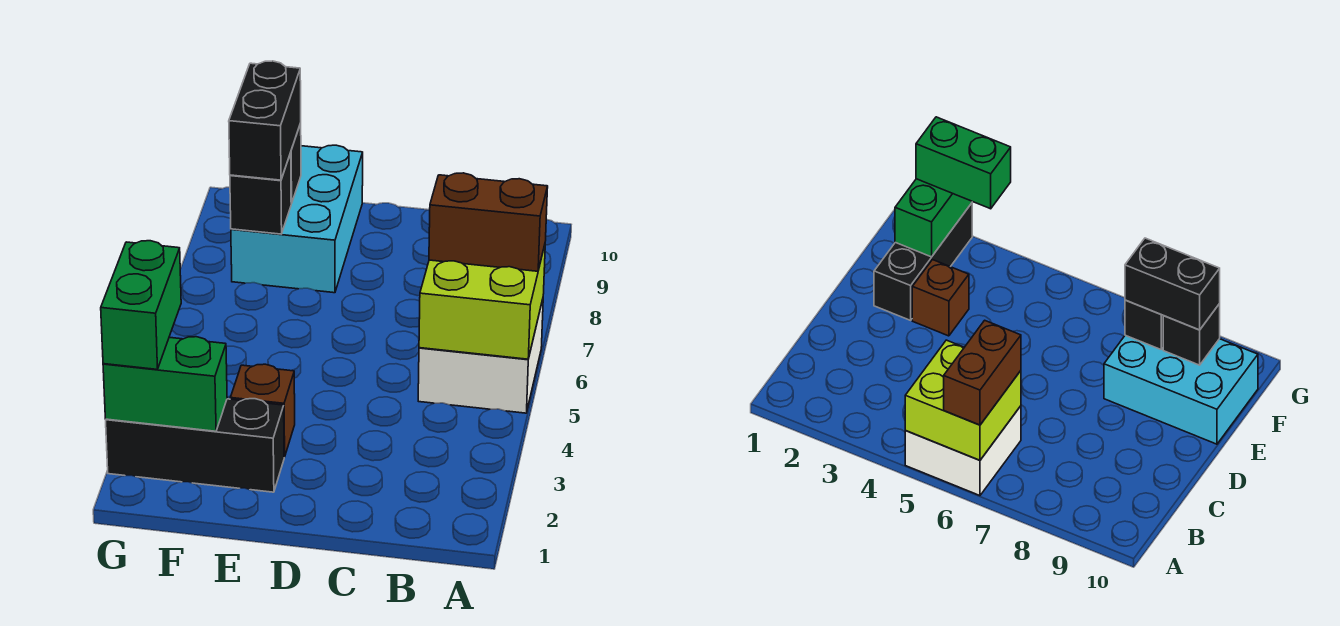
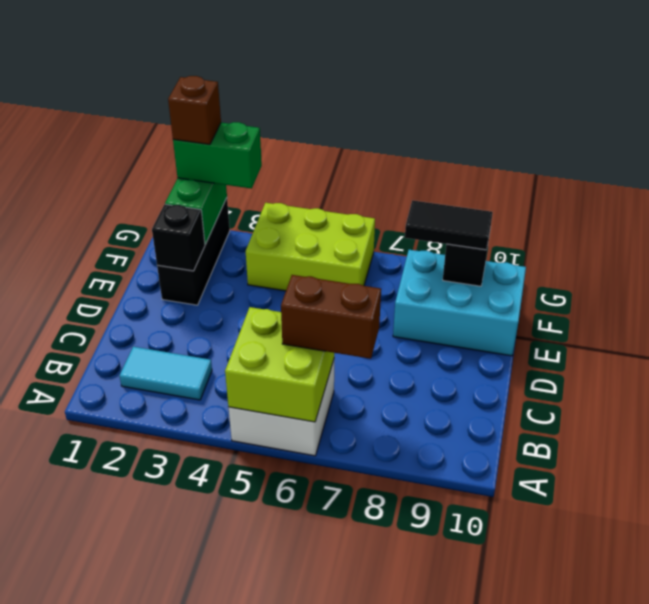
brown brick A6:B6 level 3 -> brown brick B6:B7 level 3
none -> cyan tile B2:B3 level 1
brown brick E3 level 1 -> brown brick G2 level 4
none -> lime brick F4:G6 level 1
black brick F8 level 2 -> black brick E2 level 2
black brick F8:F9 level 3 -> black tile F8:F9 level 3

